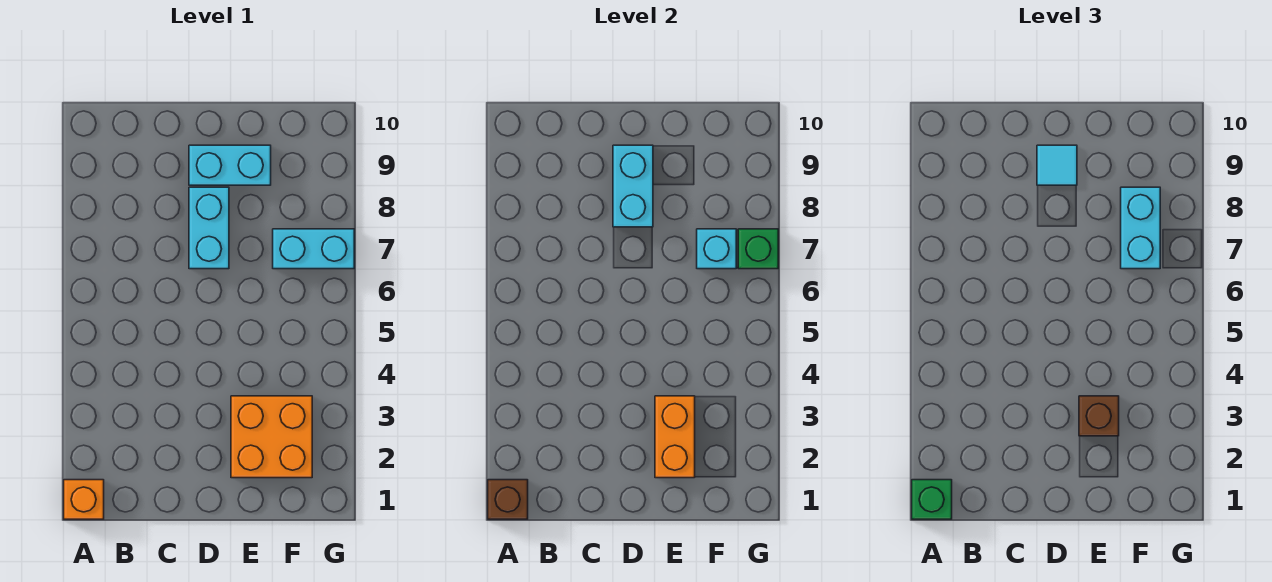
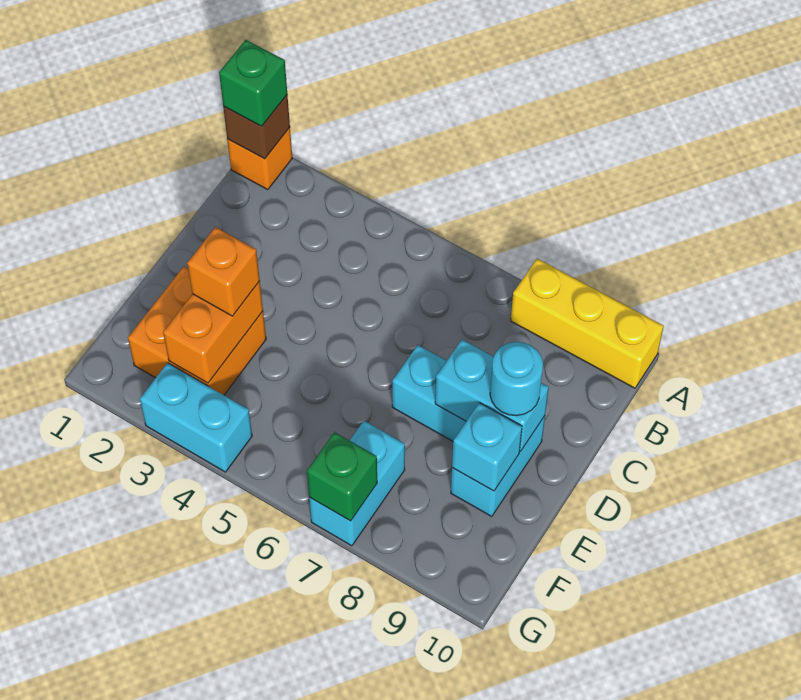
none -> yellow brick A8:A10 level 1
cyan tile D9 level 3 -> cyan round brick D9 level 3
orange brick E2:E3 level 2 -> orange brick E3:F3 level 2
brown brick E3 level 3 -> orange brick E3 level 3
cyan brick F7 level 2 -> cyan brick E9 level 2
cyan brick F7:F8 level 3 -> cyan brick G3:G4 level 1

